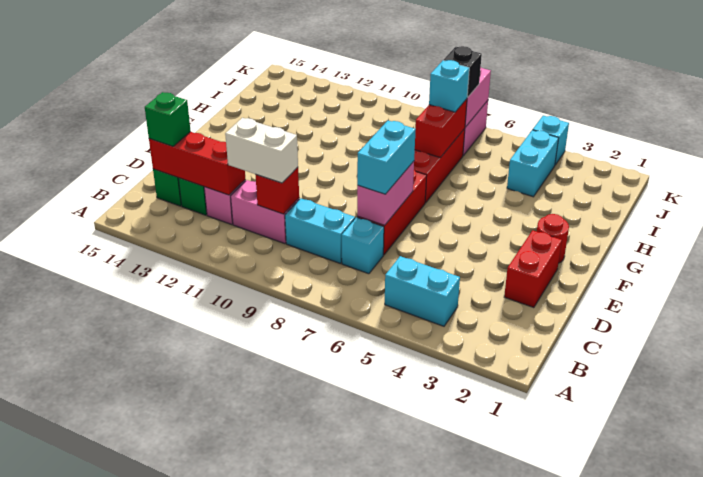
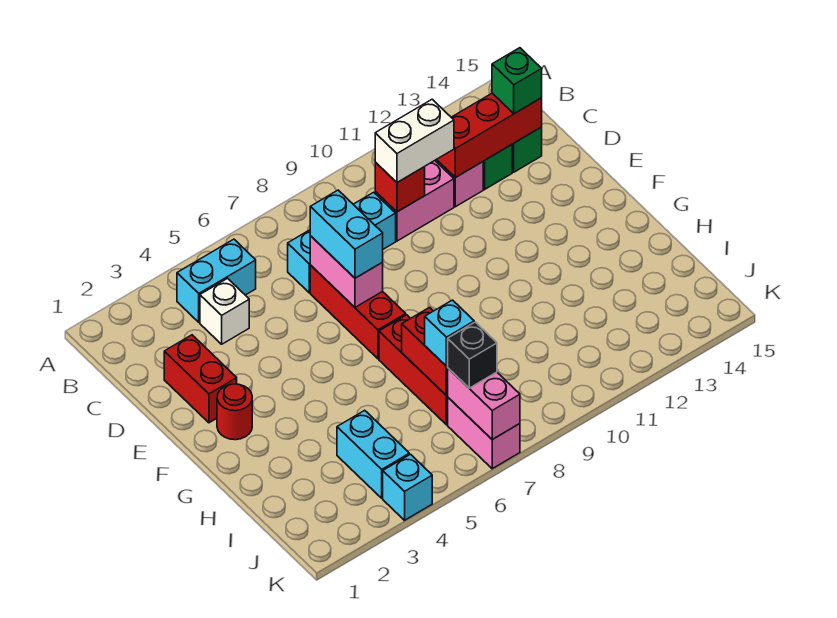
none -> white brick C4 level 1

